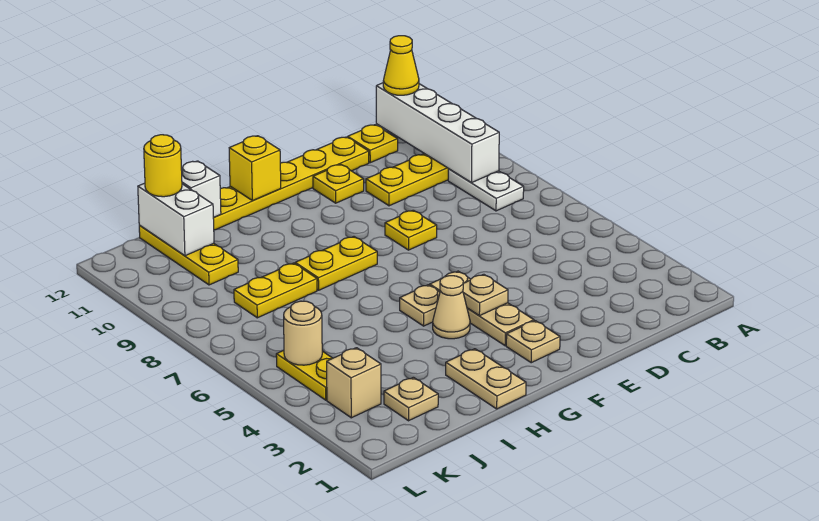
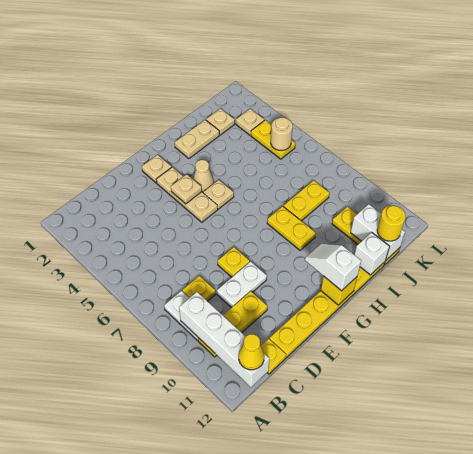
none -> white plate D9:E9 level 1
yellow plate E11 level 1 -> yellow plate C8 level 1
yellow plate G8:H8 level 1 -> yellow plate H8:H9 level 1
none -> white slope G11:G12 level 3 top 12
tan plate H1:H2 level 1 -> tan plate H2:I2 level 1
tan brick K3 level 1 -> tan plate K3 level 1

